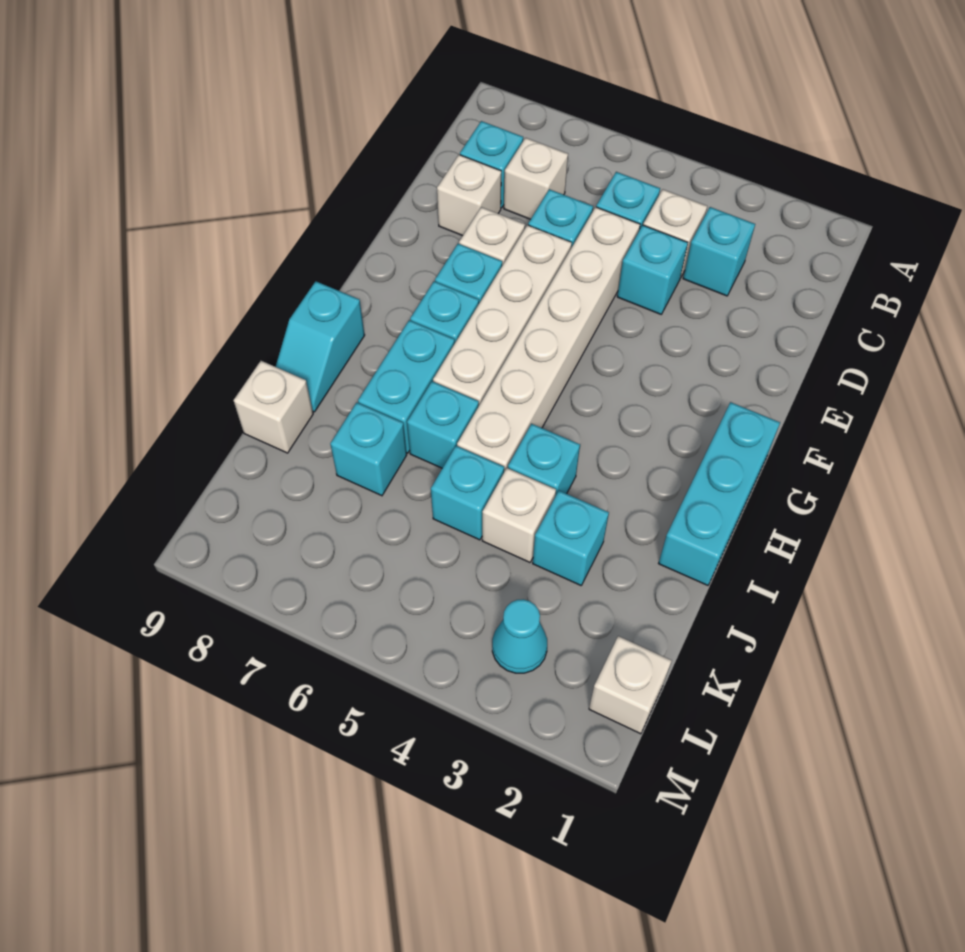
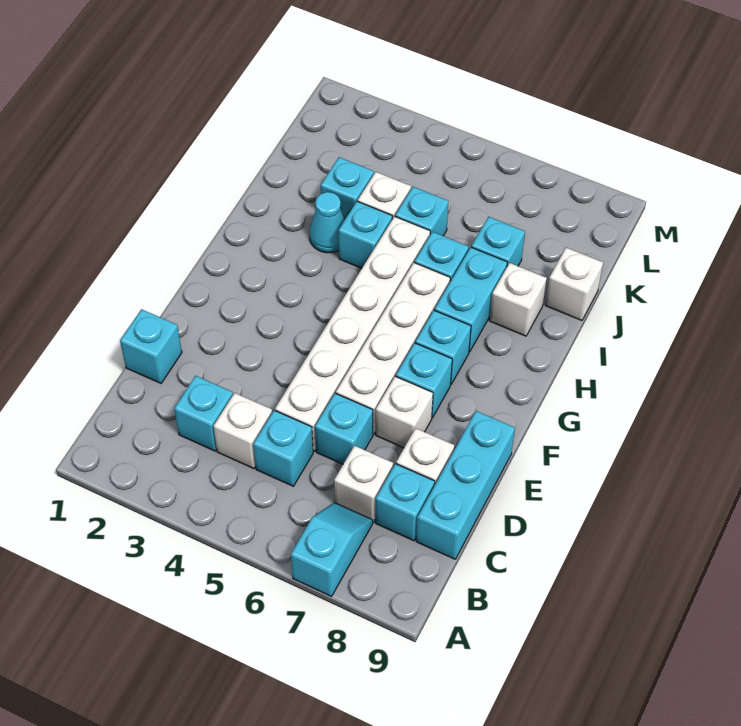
cyan brick D4 level 1 -> cyan brick D1 level 1
cyan brick G1:I1 level 1 -> cyan brick C9:E9 level 1
cyan slope H9:I9 level 1 top H -> cyan slope A7:B7 level 1 top A
white brick L1 level 1 -> white brick I8 level 1
cyan cone L3 level 1 -> cyan cone I3 level 1

